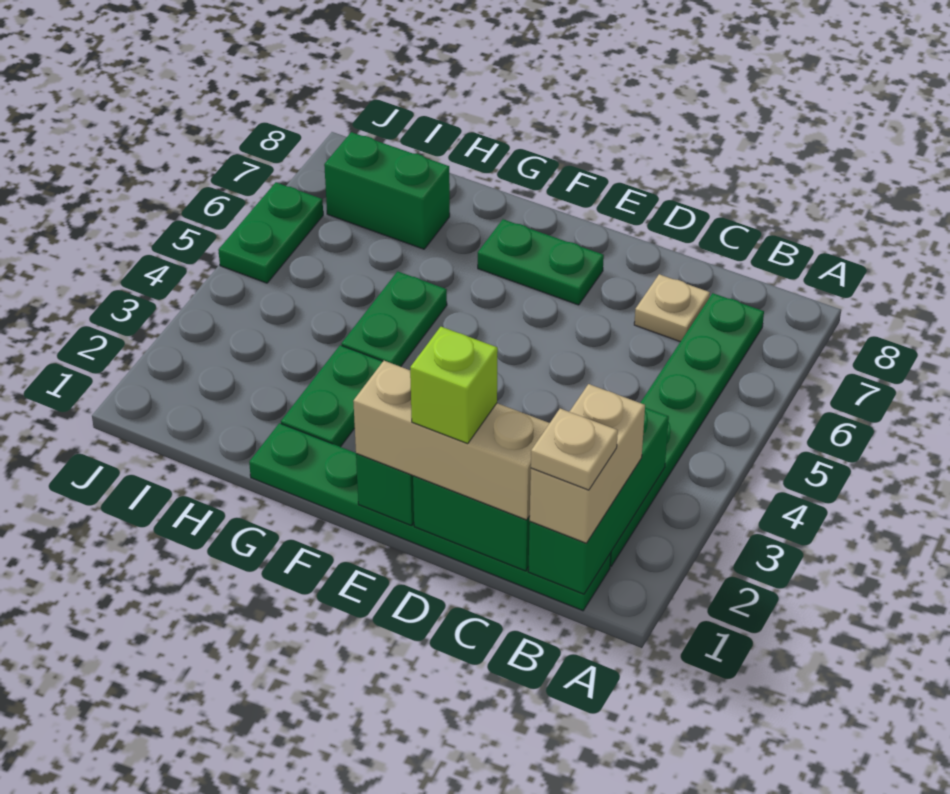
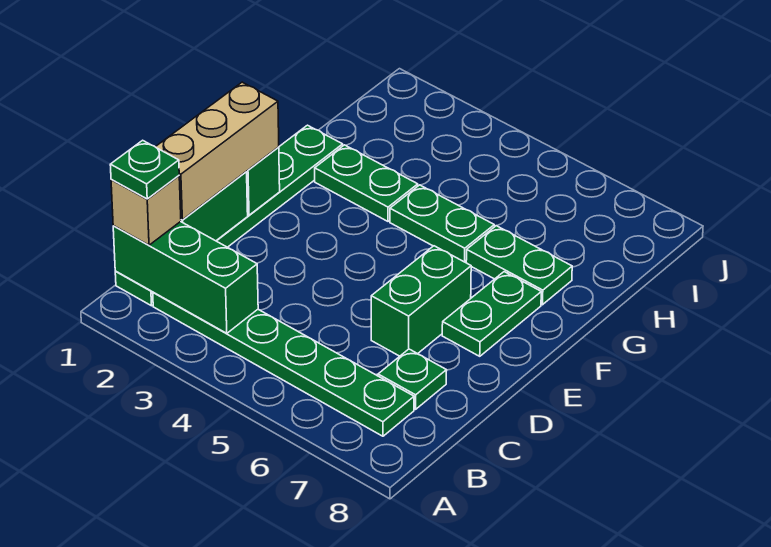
tan brick B1:B2 level 3 -> tan brick B1 level 3
tan plate B1 level 4 -> green plate B1 level 4
tan plate C7 level 1 -> green plate C7 level 1
lime brick D1 level 4 -> none
green brick H7:I7 level 1 -> green brick D6:E6 level 1
green plate J5:J6 level 1 -> green plate G6:G7 level 1

